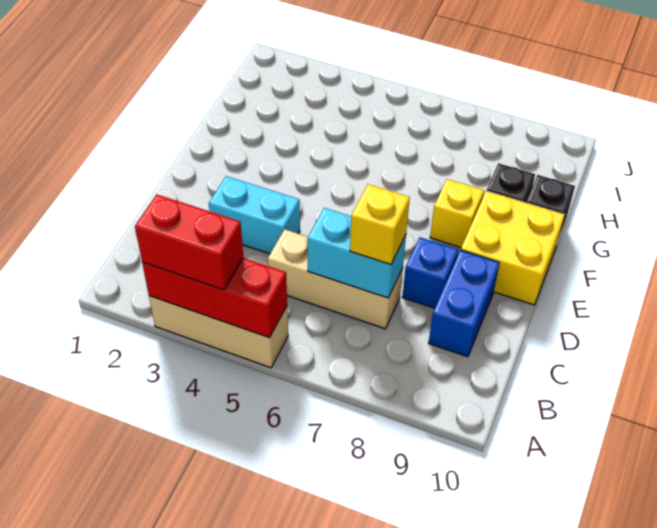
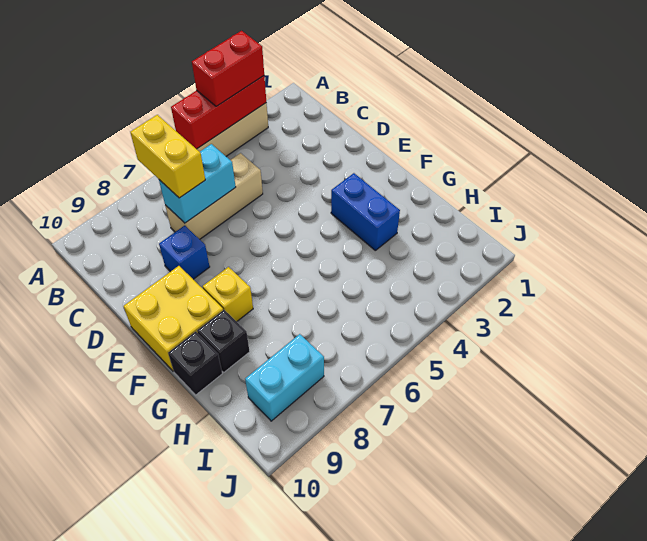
yellow brick C7 level 3 -> yellow brick B7:C7 level 3
blue brick C9:D9 level 1 -> blue brick F3:G3 level 1
cyan brick D3:D4 level 1 -> cyan brick I8:I9 level 1

